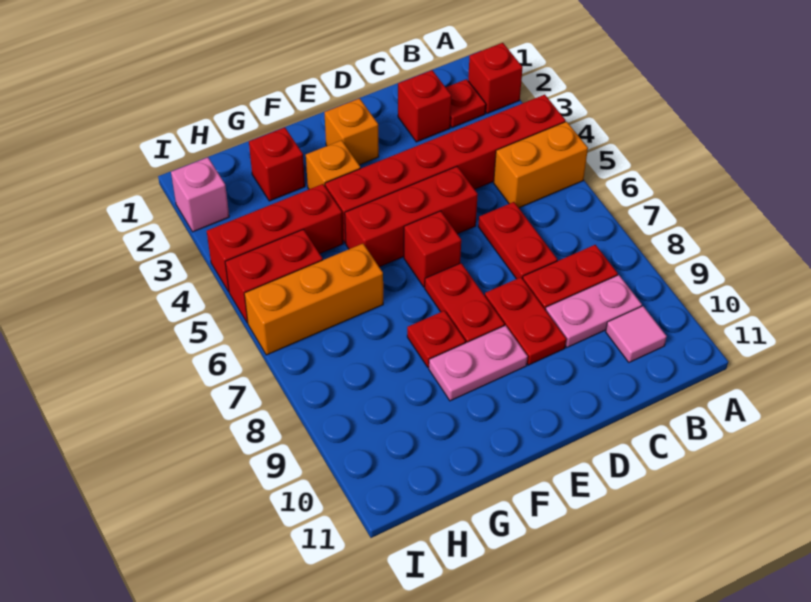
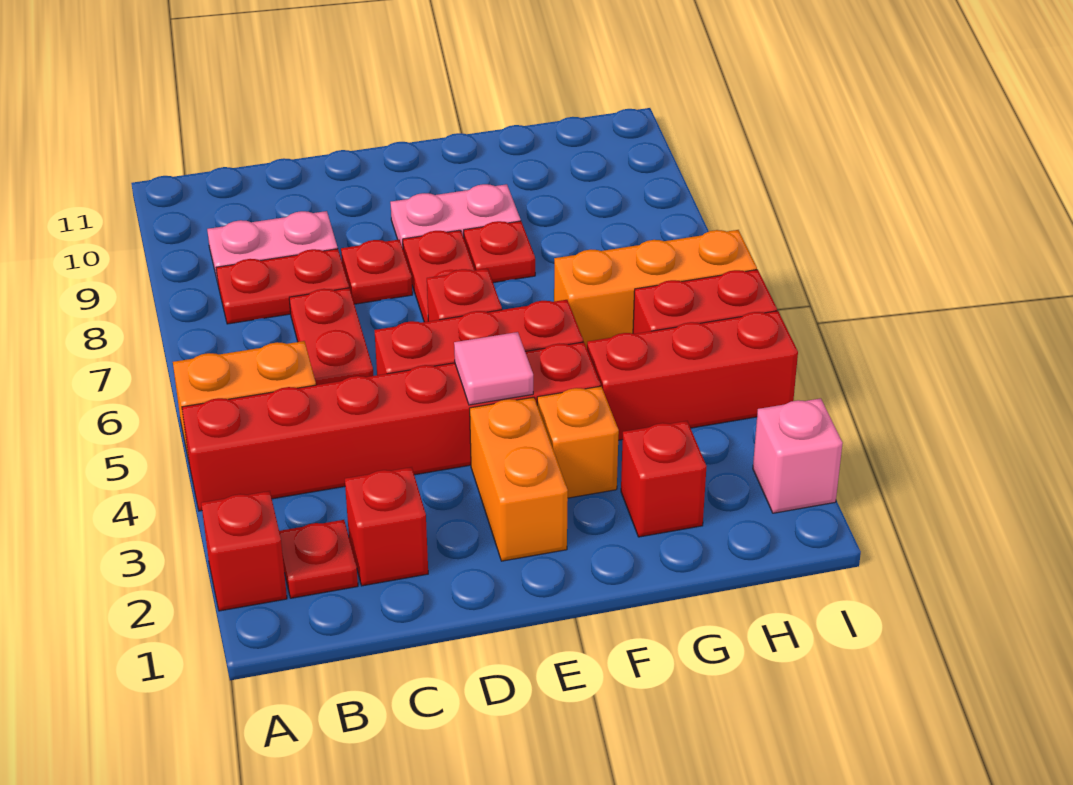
pink tile B10 level 1 -> pink tile E4 level 2
red plate D8:D9 level 1 -> red plate D8 level 1
orange brick E2 level 1 -> orange brick E2:E3 level 1

